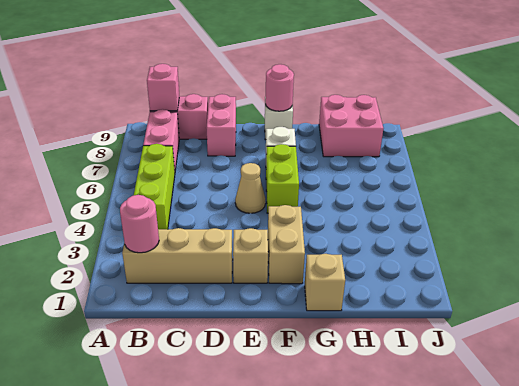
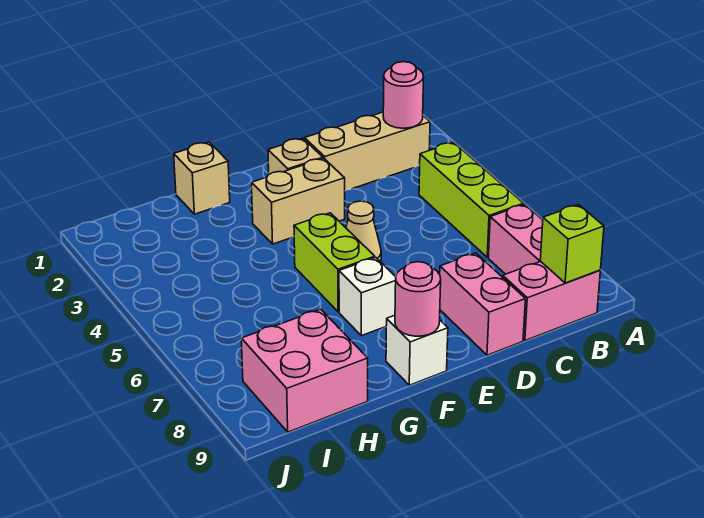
pink brick B9 level 2 -> lime brick B9 level 2
tan brick F2:F3 level 1 -> tan brick E3:F3 level 1

